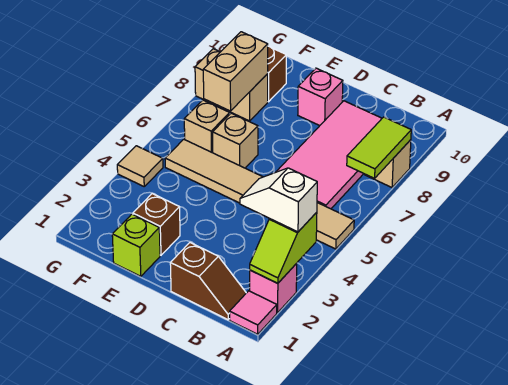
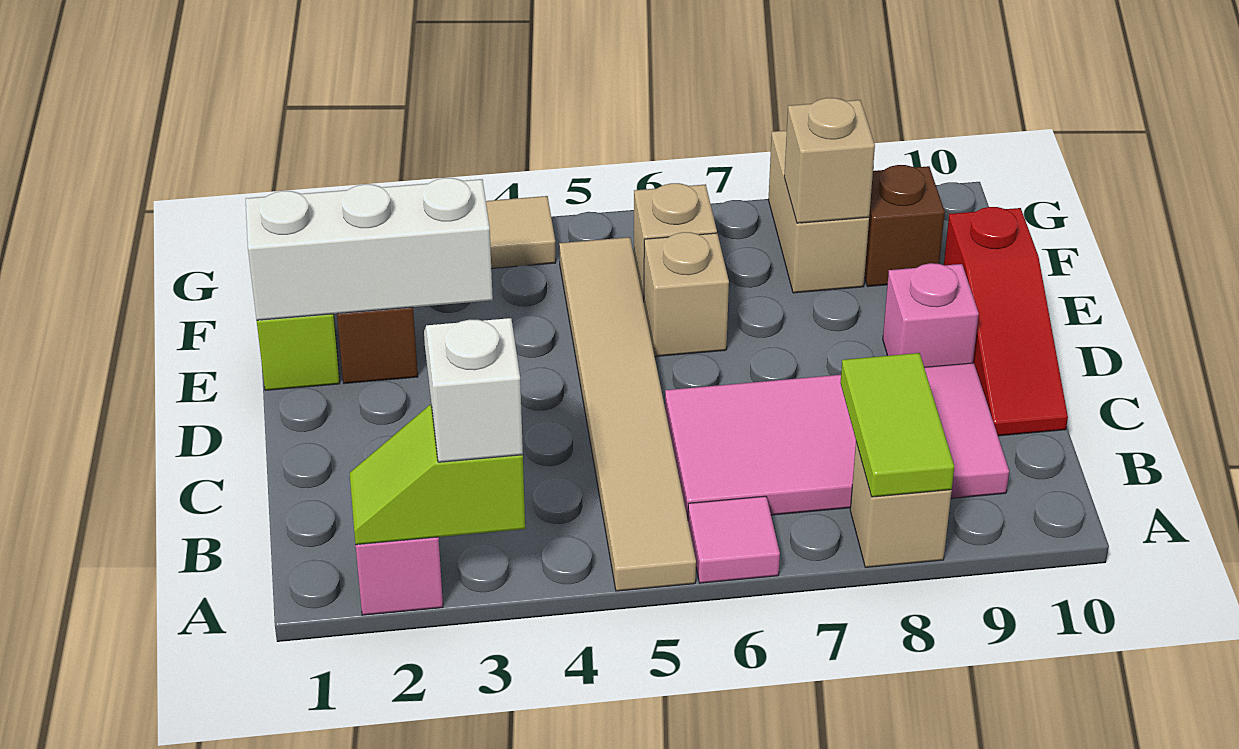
pink tile A1 level 1 -> pink tile A6 level 1
lime tile A7:A8 level 2 -> lime tile A8:B8 level 2
brown slope B1:C1 level 1 top C -> none
none -> red slope C10:E10 level 1 top E
none -> white brick E1:E3 level 2
tan brick F7:F8 level 2 -> tan brick F8 level 2

